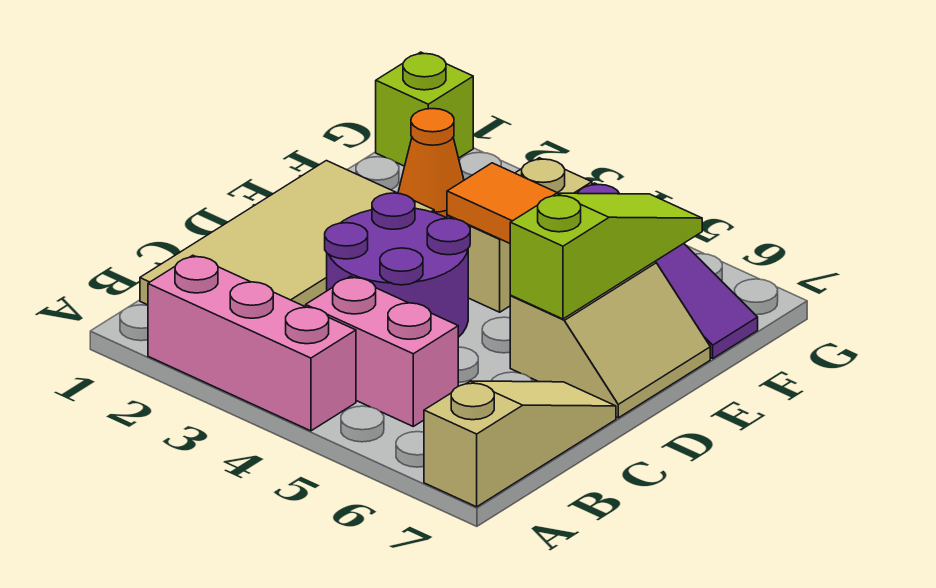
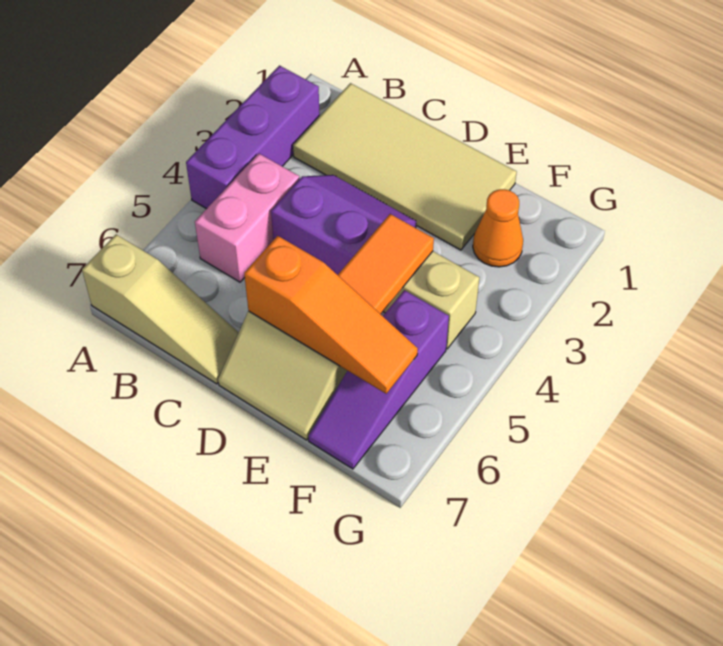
pink brick A2:A4 level 1 -> purple brick A2:A4 level 1
purple round brick C3:D4 level 1 -> purple slope C3:D4 level 1 top 4
lime slope D6:F6 level 2 top D -> orange slope D6:F6 level 2 top D
lime brick G1 level 1 -> none

